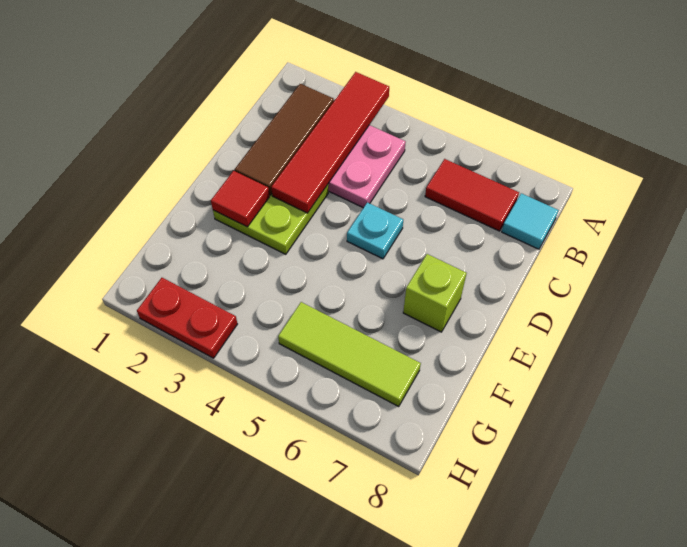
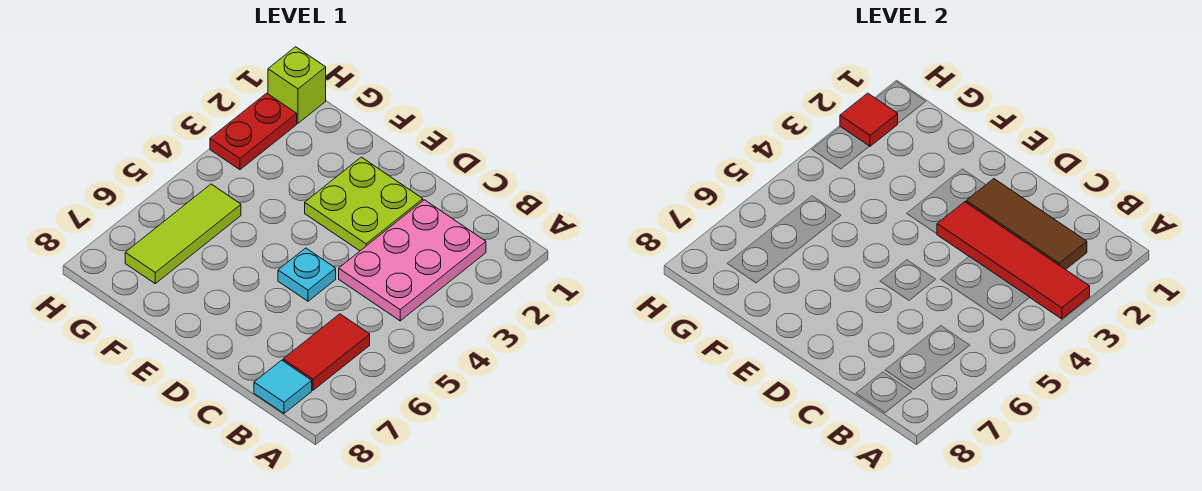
red tile E2 level 2 -> red tile H2 level 2
lime brick E7 level 1 -> lime brick H1 level 1

